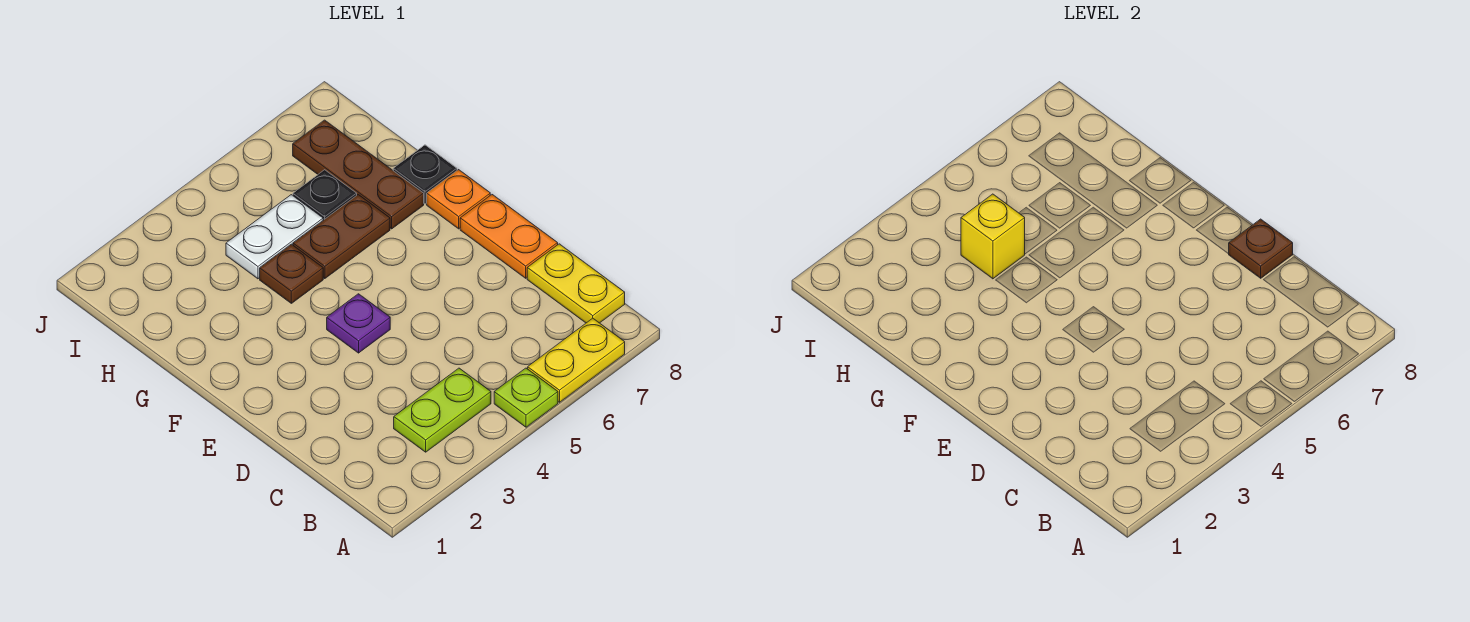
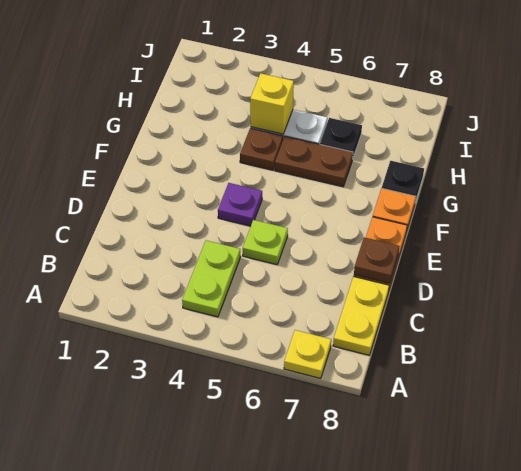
lime plate A5 level 1 -> lime plate D5 level 1
yellow plate A6:A7 level 1 -> yellow plate A7 level 1
lime plate B3:B4 level 1 -> lime plate B4:C4 level 1
brown plate G7:I7 level 1 -> none

